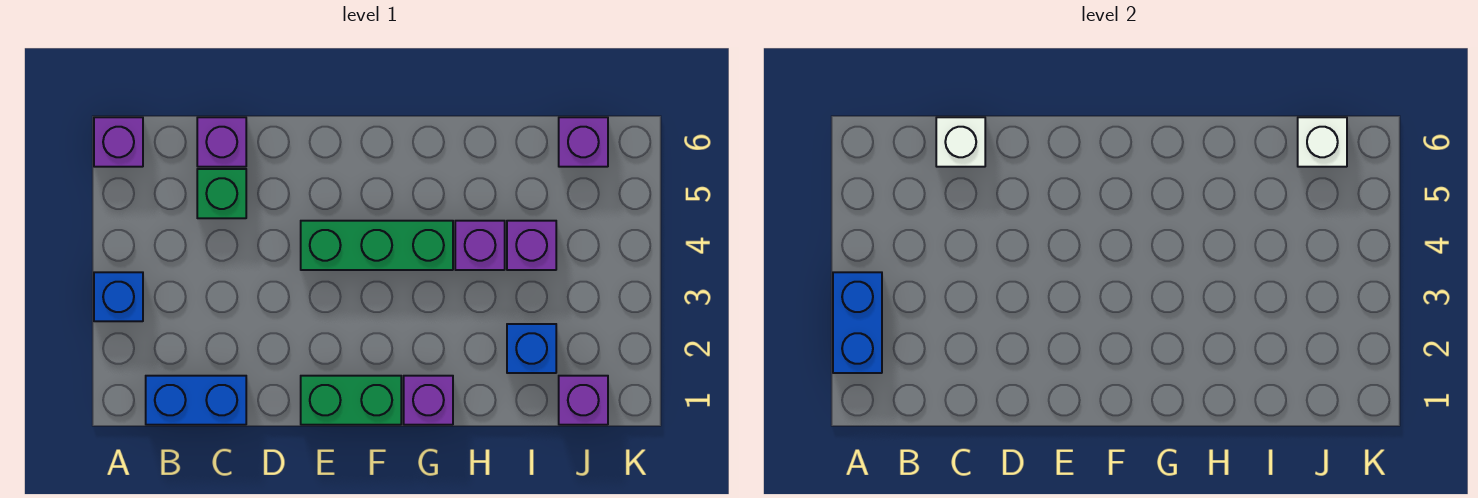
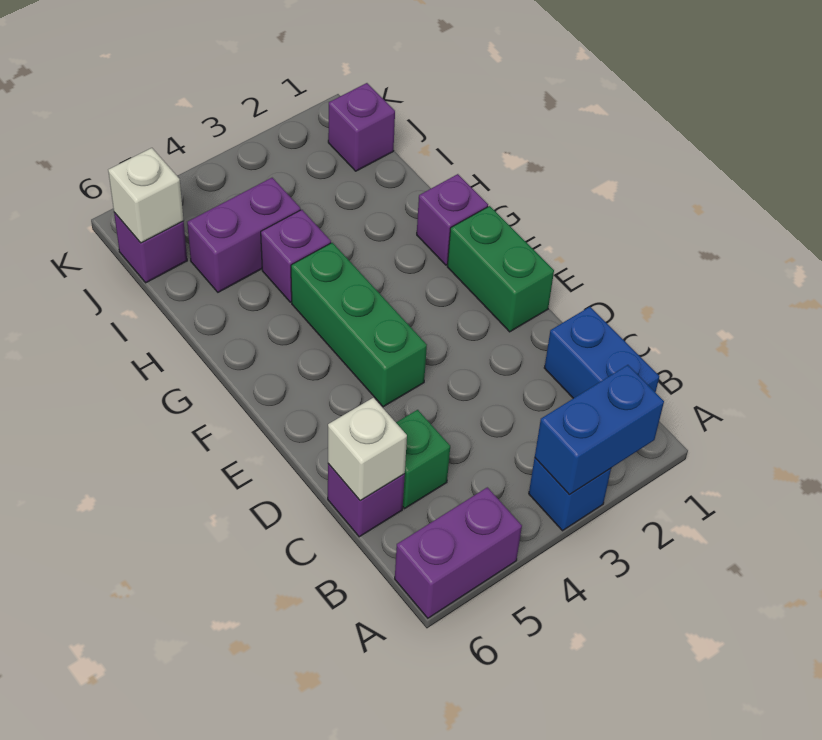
purple brick A6 level 1 -> purple brick A5:A6 level 1
blue brick I2 level 1 -> none
purple brick I4 level 1 -> purple brick I4:I5 level 1

